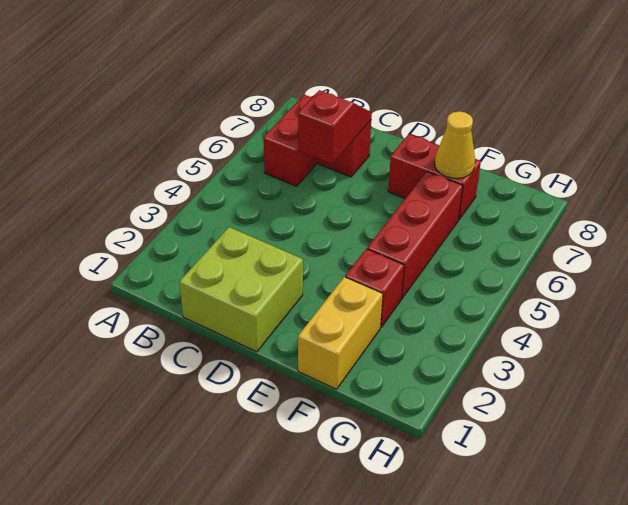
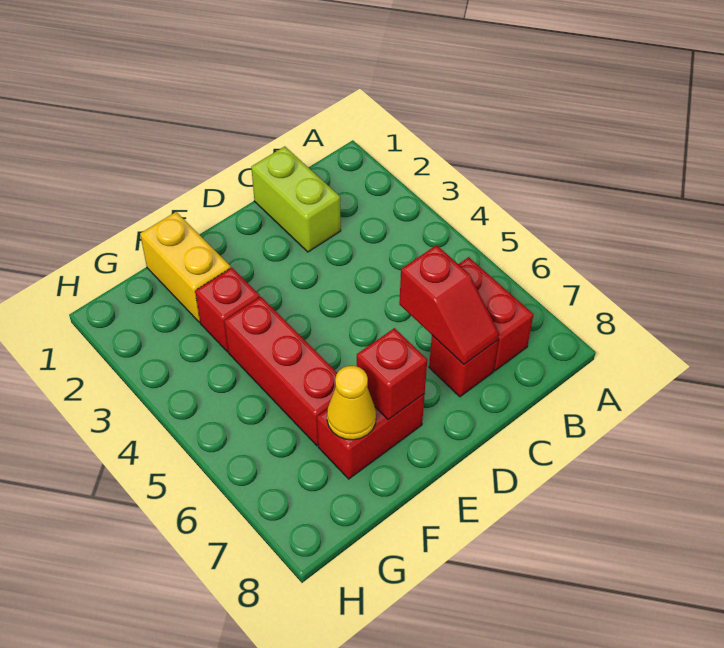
lime brick C1:D2 level 1 -> lime brick C1:C2 level 1
none -> red brick E7 level 2

